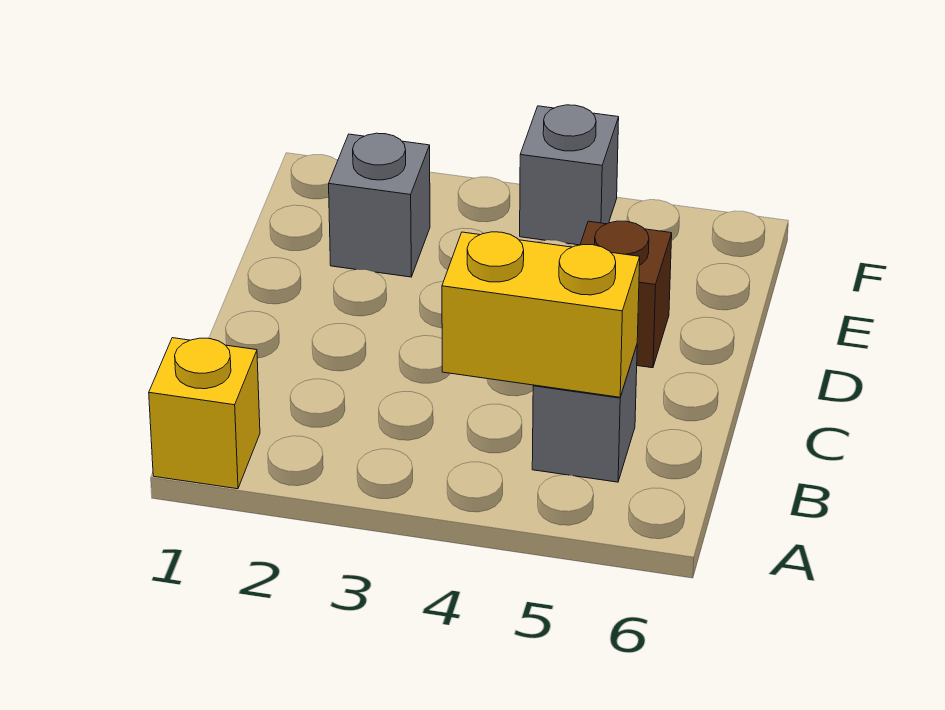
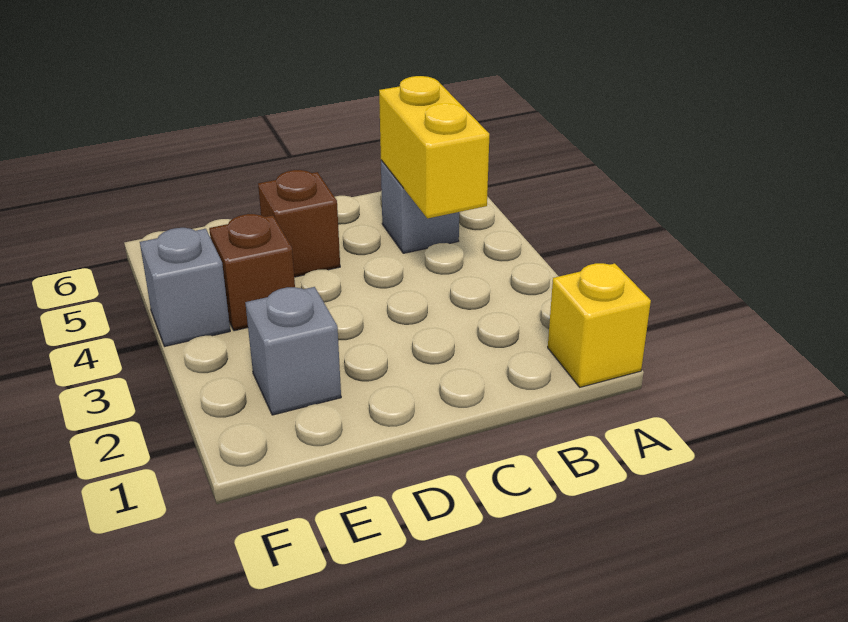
none -> brown brick E4 level 1

